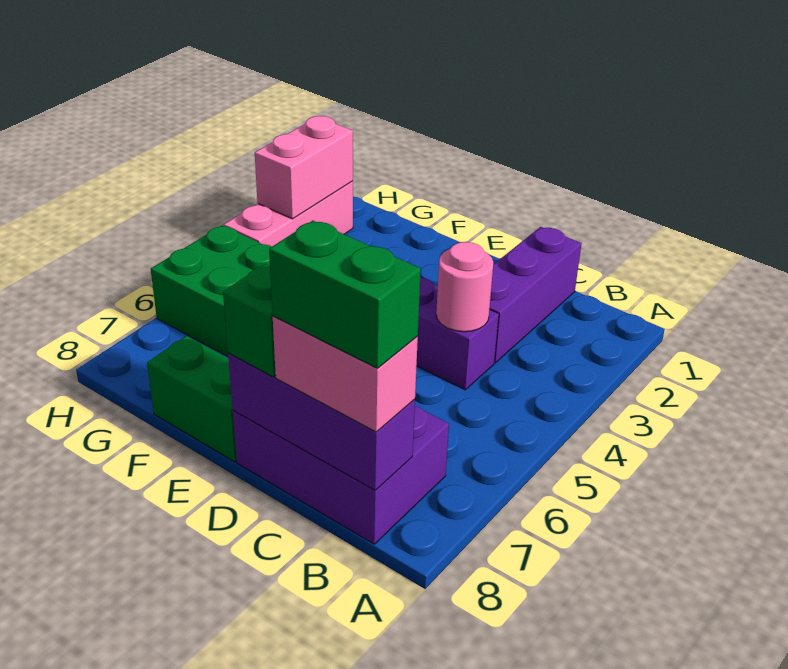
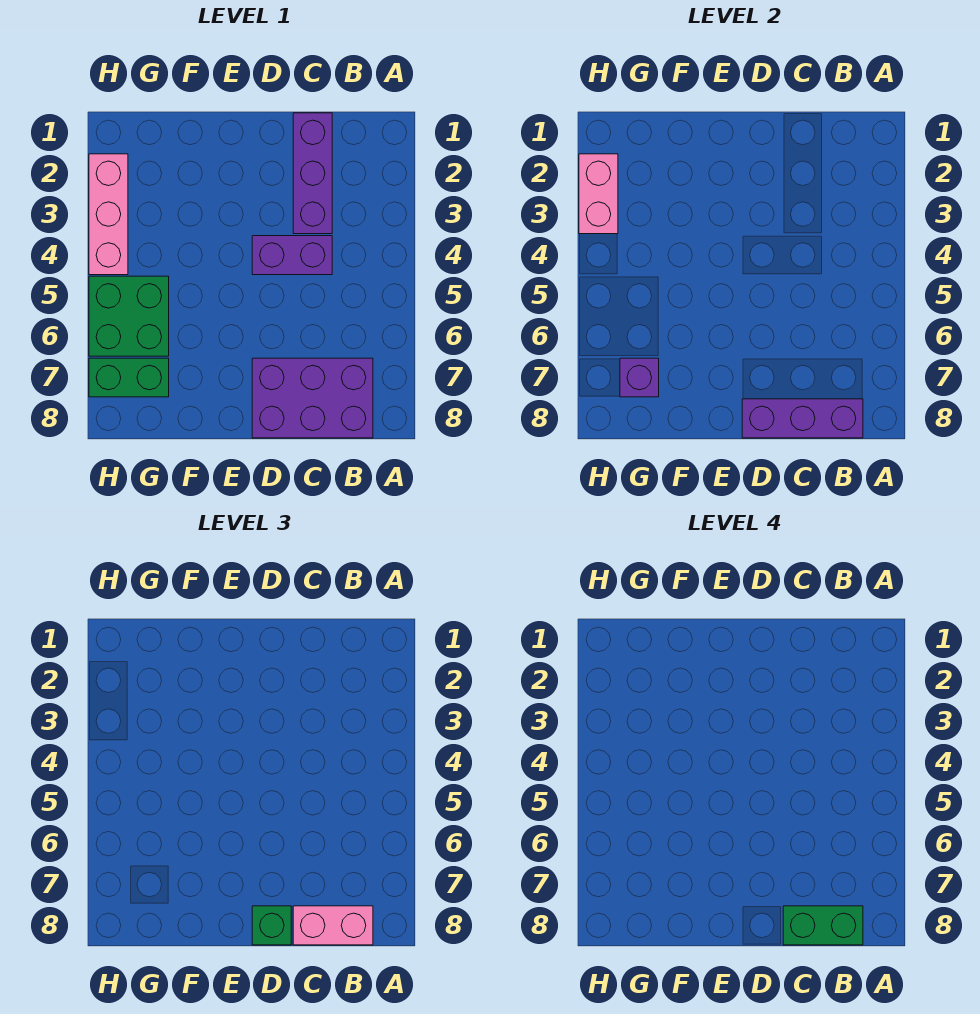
pink round brick C4 level 2 -> none
green brick E8:F8 level 1 -> green brick G7:H7 level 1
none -> purple brick G7 level 2

